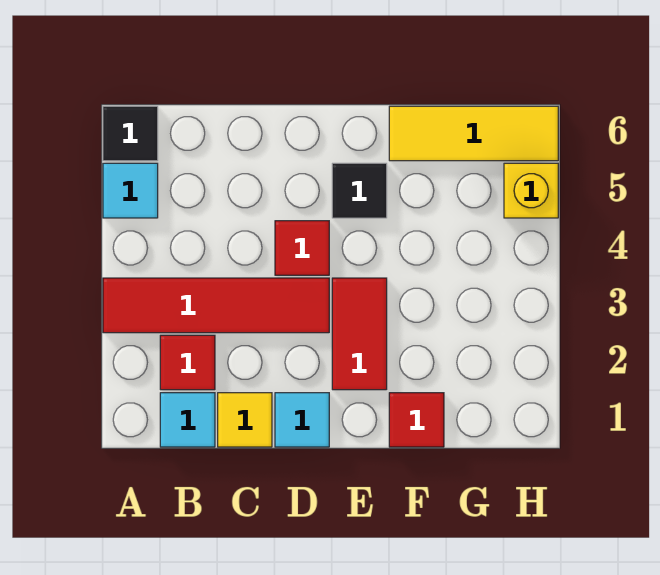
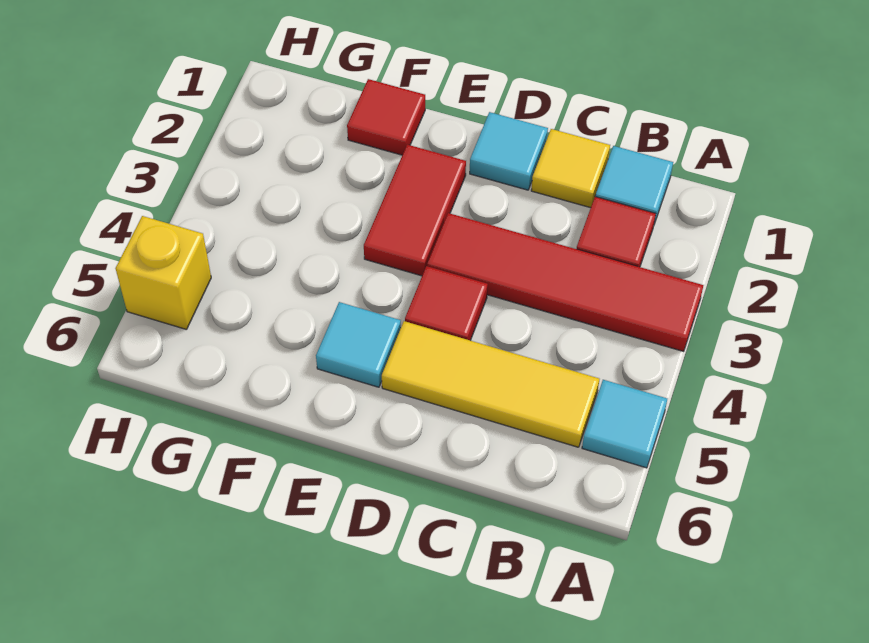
black tile A6 level 1 -> none
black tile E5 level 1 -> cyan tile E5 level 1
yellow tile F6:H6 level 1 -> yellow tile B5:D5 level 1

